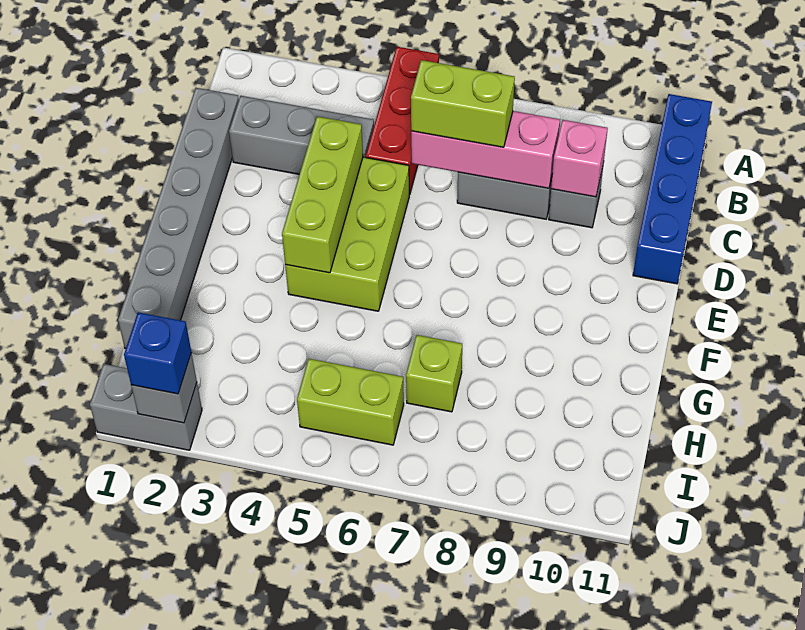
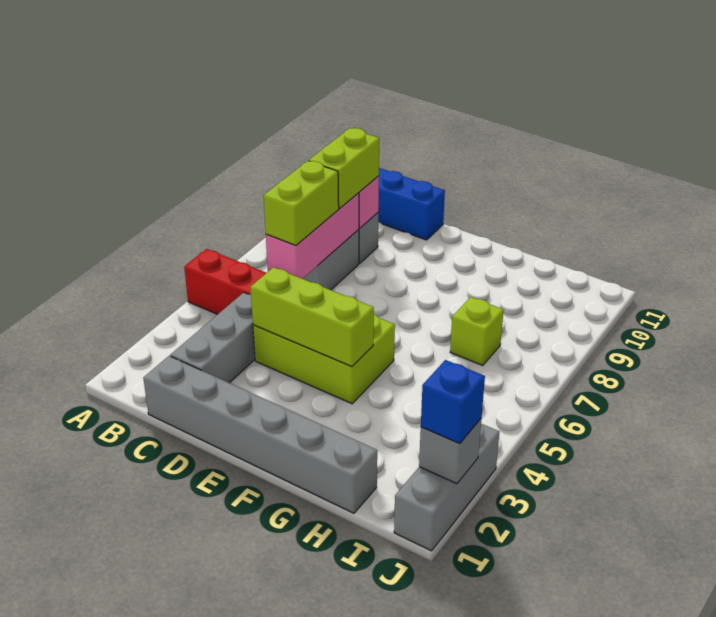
lime brick I5:I6 level 1 -> lime brick C8:C9 level 3
grey brick J1:J2 level 1 -> grey brick J1:J3 level 1

